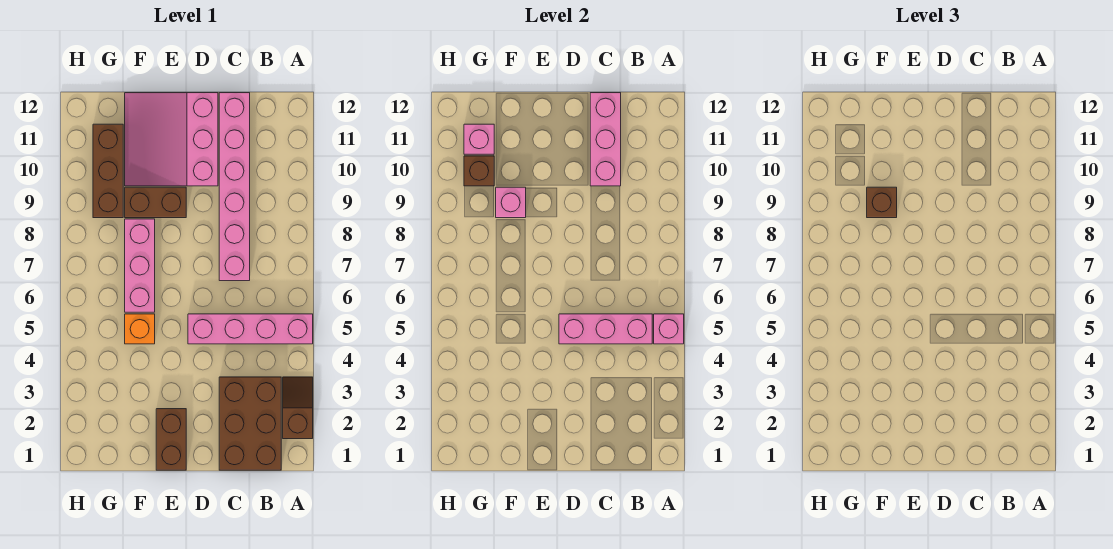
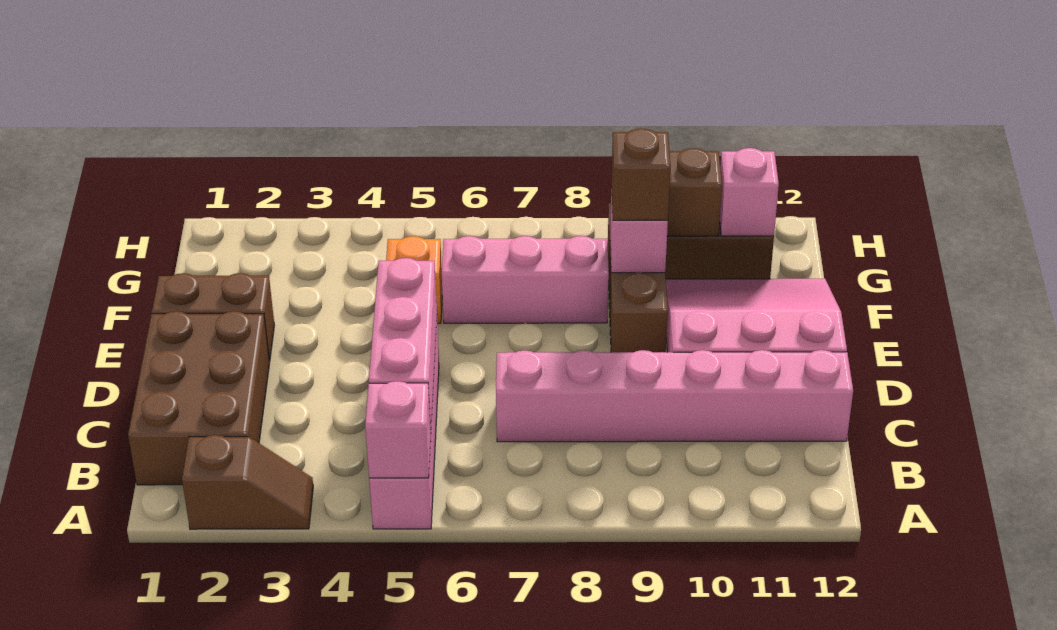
brown brick B1:C3 level 1 -> brown brick B1:D2 level 1
pink brick C10:C12 level 2 -> none

